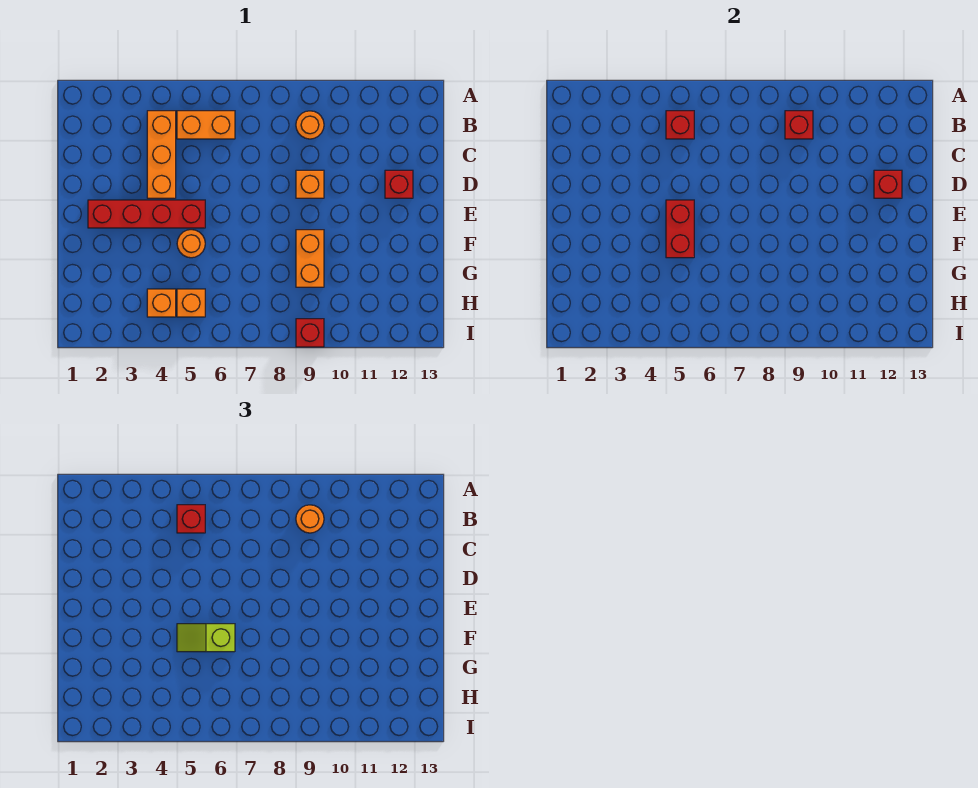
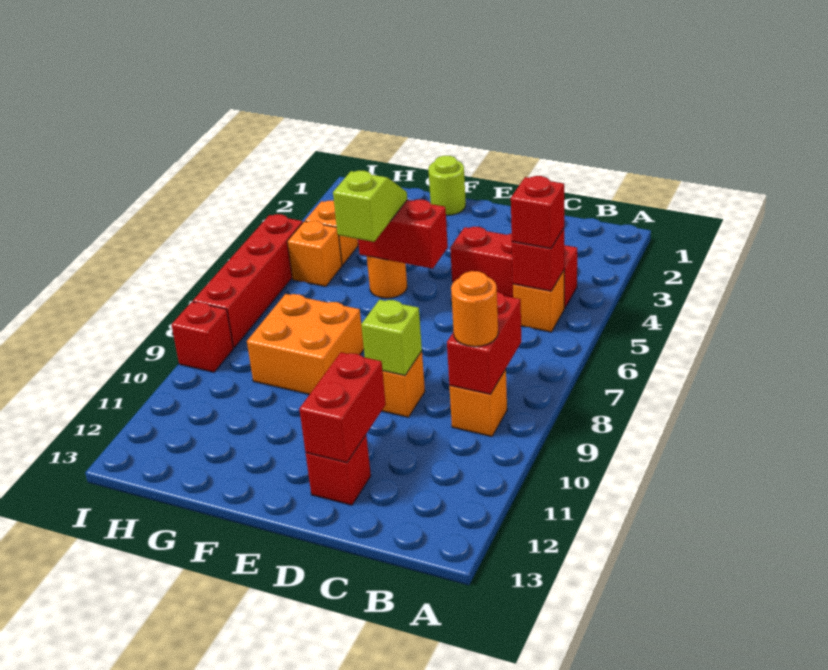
orange brick B4:D4 level 1 -> red brick B4:D4 level 1
orange brick B5:B6 level 1 -> orange brick B5 level 1
orange round brick B9 level 1 -> orange brick B9 level 1
red brick B9 level 2 -> red brick B8:B9 level 2
none -> lime brick D9 level 2
red brick D12 level 2 -> red brick D11:D12 level 2
red brick E2:E5 level 1 -> red brick I5:I8 level 1
none -> lime round brick F1 level 1
orange brick F9:G9 level 1 -> orange brick F8:G9 level 1

